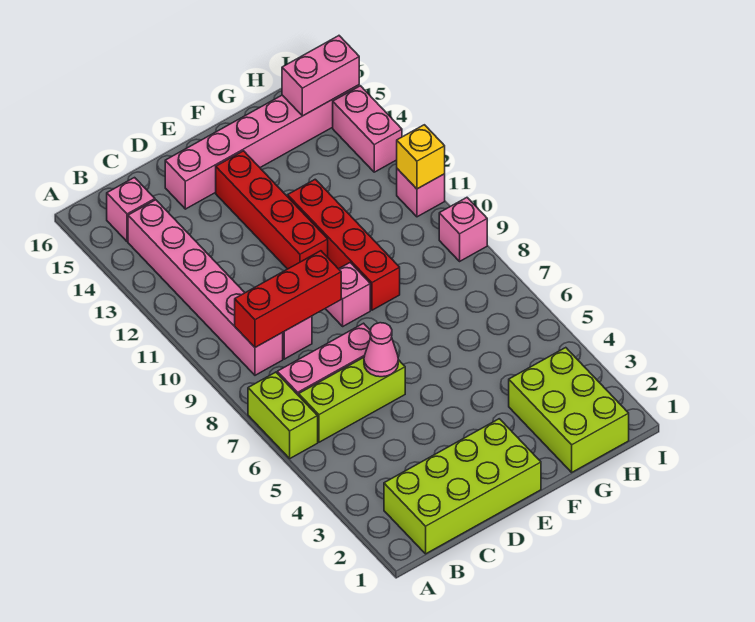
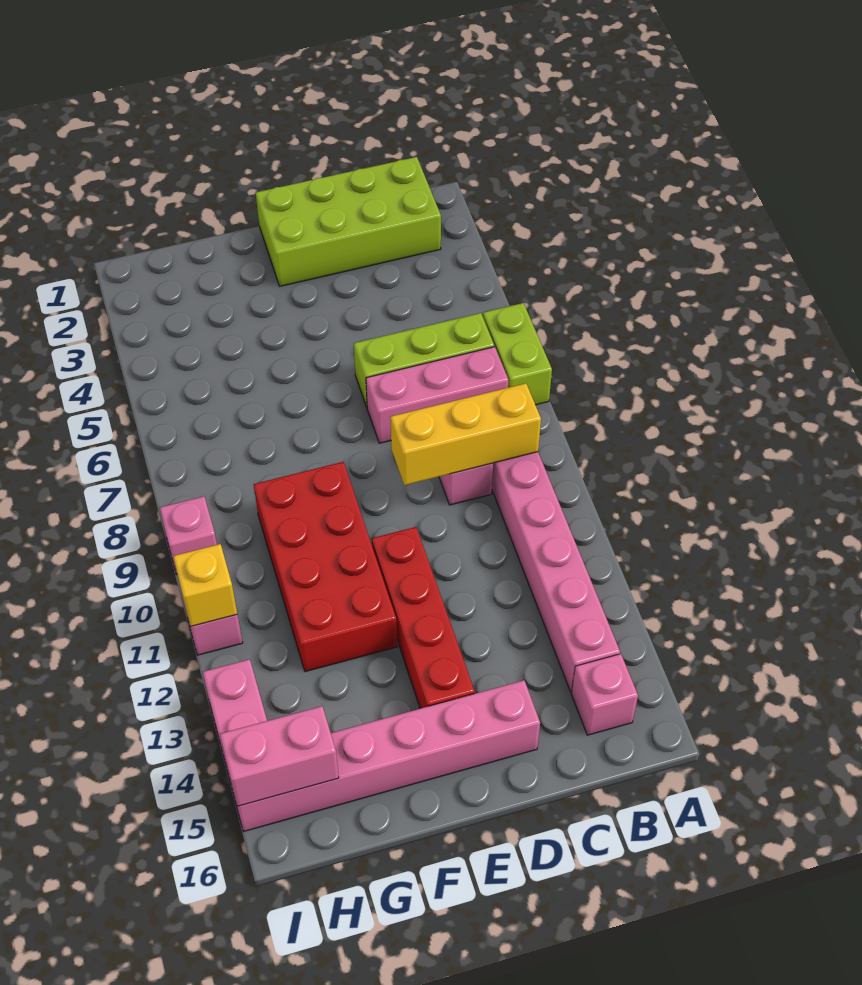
red brick B9:D9 level 2 -> yellow brick B9:D9 level 2
pink cone D6 level 2 -> none
pink brick E9 level 1 -> none
red brick F9:F12 level 1 -> red brick F9:G12 level 1
lime brick G1:H3 level 1 -> none

